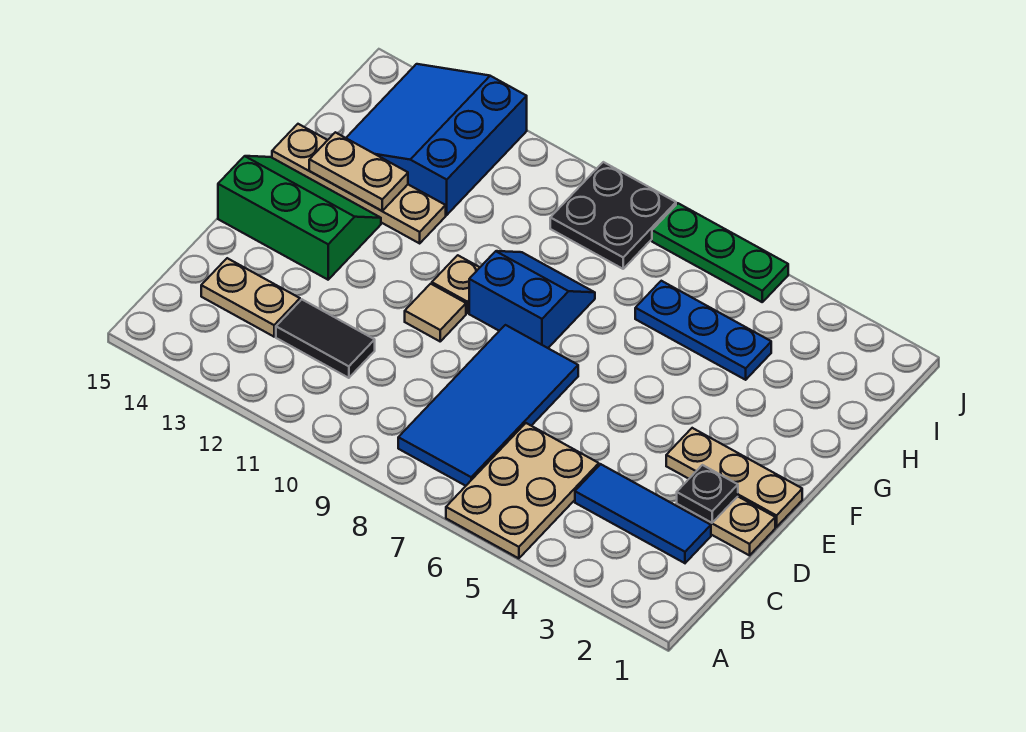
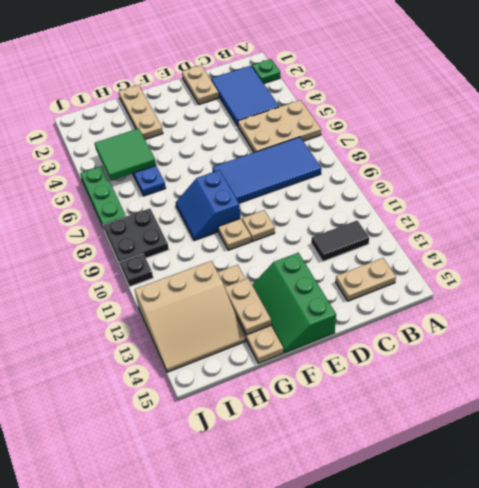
none -> green plate A2 level 1
blue tile C2:C4 level 1 -> blue tile B2:C4 level 1
black tile C11:C12 level 1 -> black tile B12:C12 level 1
tan plate C13:C14 level 1 -> tan plate B14:C14 level 1
black plate D2 level 2 -> black plate J10 level 1
tan plate E1:E3 level 1 -> tan plate G1:G3 level 1
tan tile E10 level 1 -> tan plate E10 level 1
none -> green tile H4:I5 level 2
blue slope H12:J14 level 1 top 12 -> tan slope H12:J14 level 1 top 12

